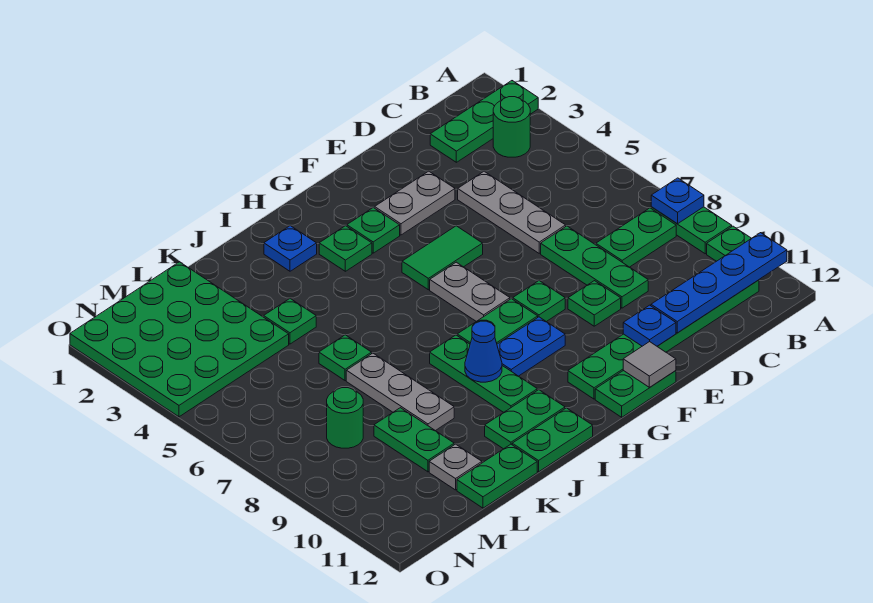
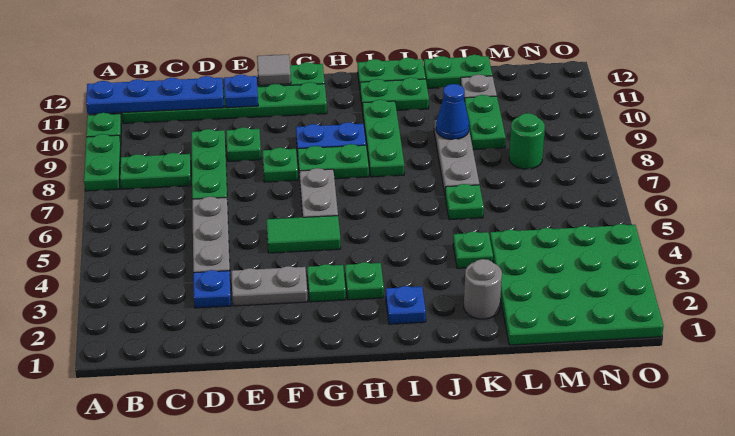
green plate A2:C2 level 1 -> none
blue plate A8 level 2 -> blue plate D3 level 1
green round brick B3 level 1 -> none
blue cone I9 level 2 -> blue cone K9 level 2
none -> grey round brick K2 level 1

